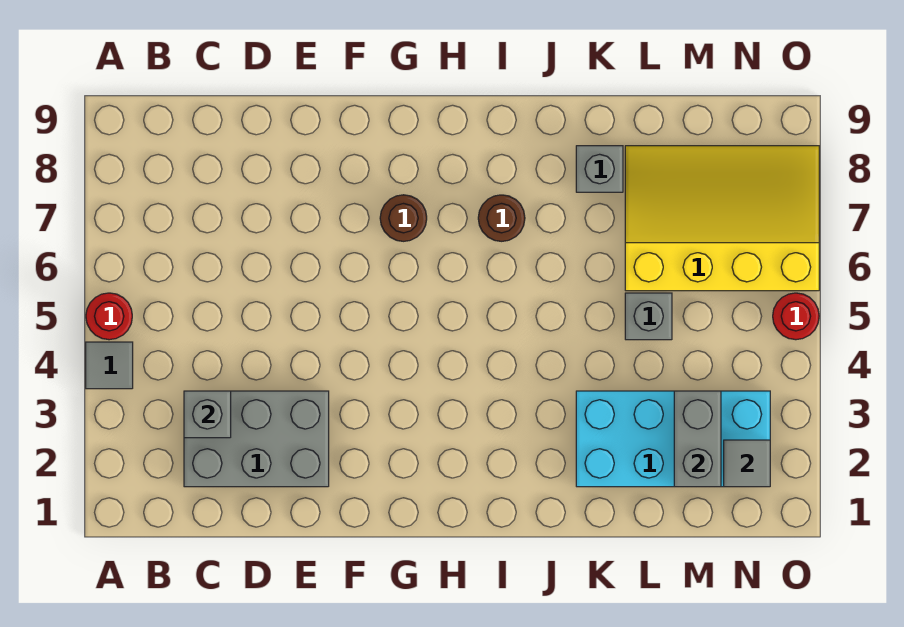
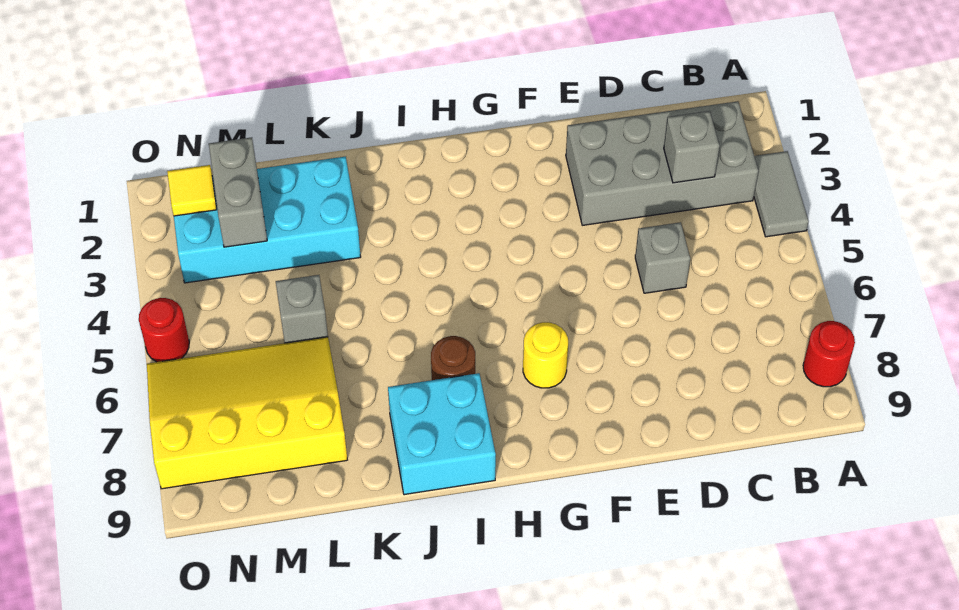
grey tile A4 level 1 -> grey tile A3:A4 level 1
red round brick A5 level 1 -> red round brick A8 level 1
grey brick C2:E3 level 1 -> grey brick B2:E3 level 1
brown round brick G7 level 1 -> yellow round brick G7 level 1
none -> cyan brick I8:J9 level 1
grey brick K8 level 1 -> grey brick D5 level 1
yellow slope L6:O8 level 1 top 6 -> yellow slope L6:O8 level 1 top 8
grey tile N2 level 2 -> yellow tile N2 level 2

